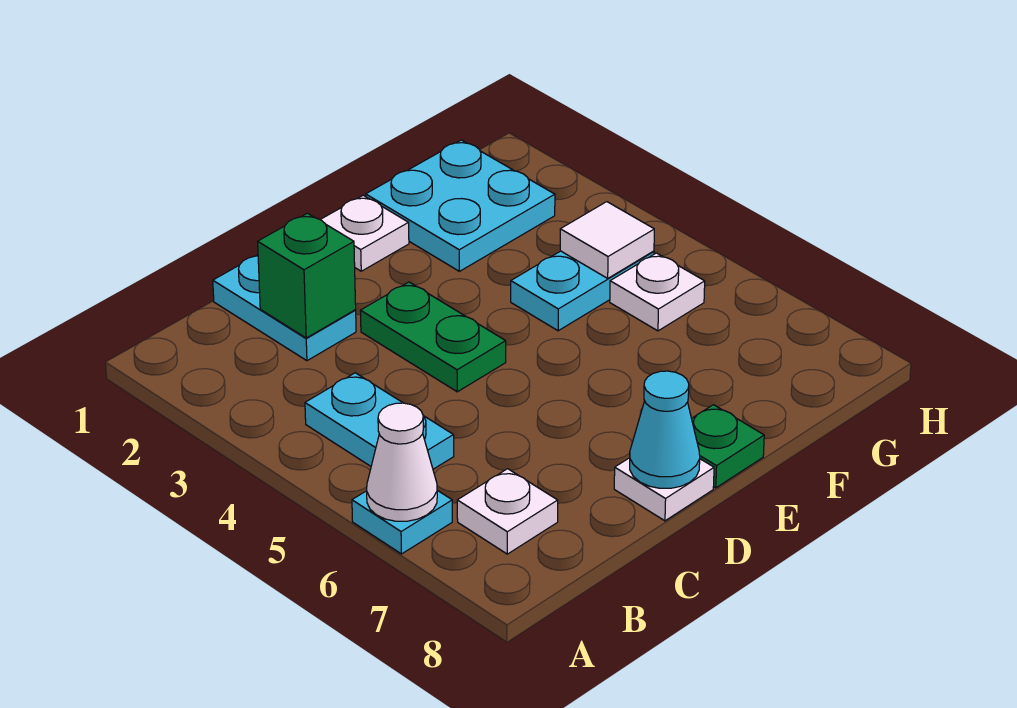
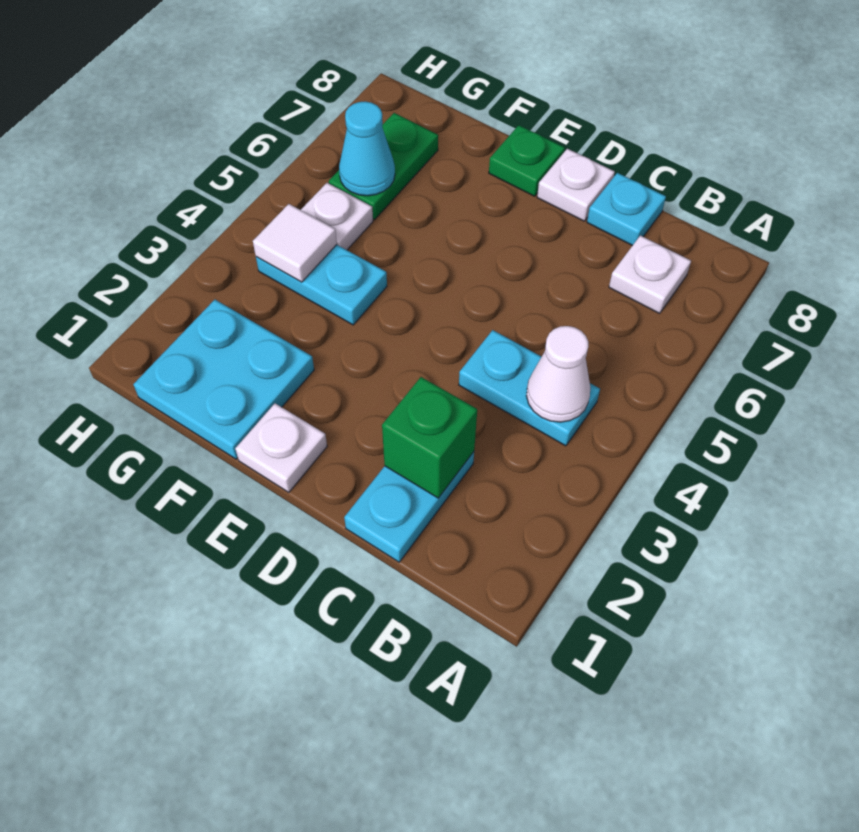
cyan plate A6 level 1 -> cyan plate C8 level 1
white cone A6 level 2 -> white cone B4 level 2
cyan plate B4:B5 level 1 -> cyan plate B4:C4 level 1
green plate D3:D4 level 1 -> green plate G6:G7 level 1
cyan cone D8 level 2 -> cyan cone G6 level 2

